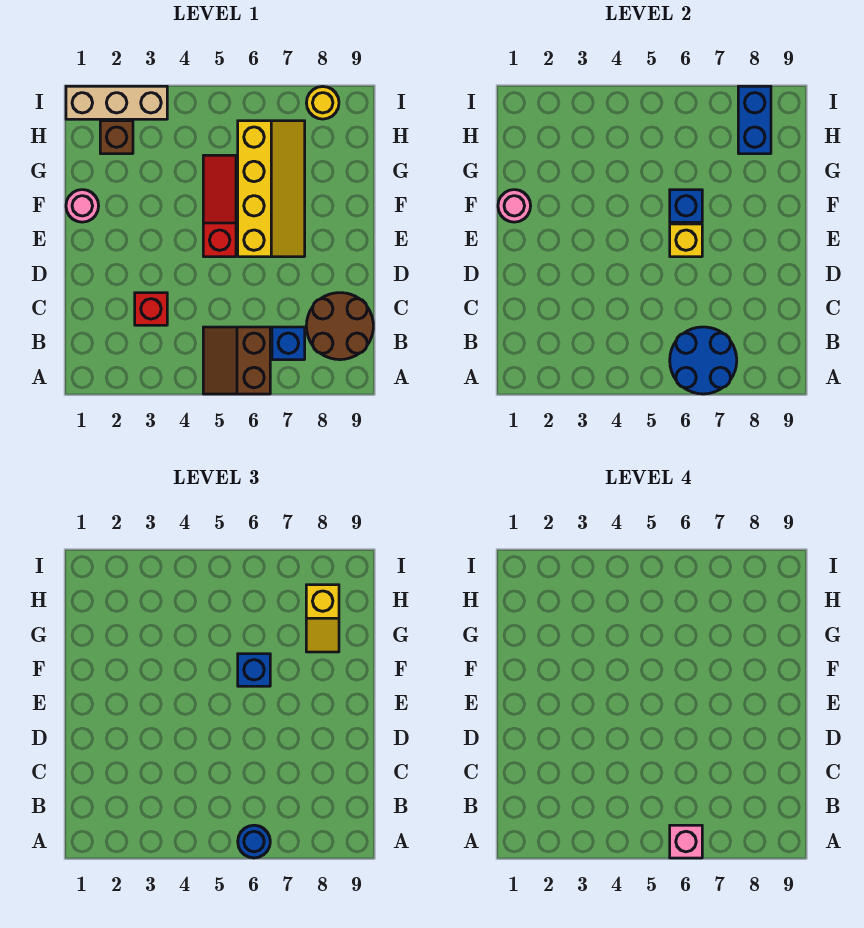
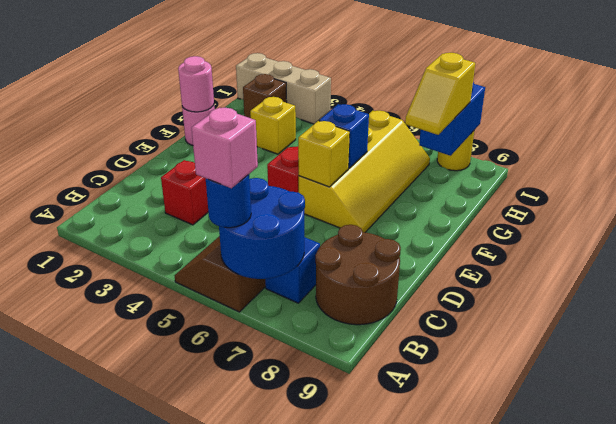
blue brick F6 level 3 -> none
none -> yellow brick G3 level 1

